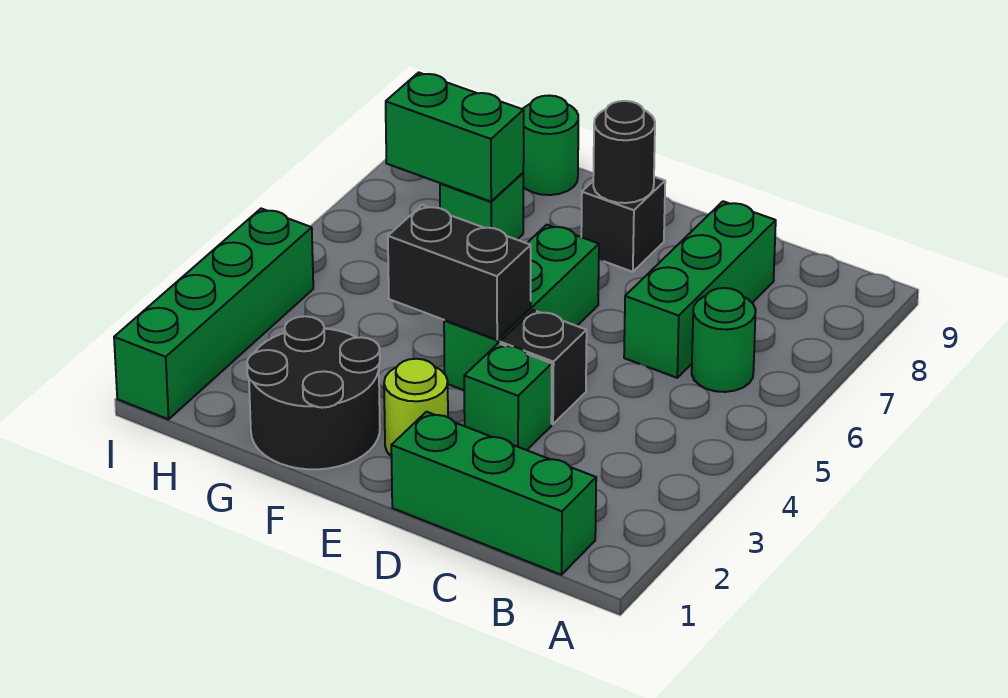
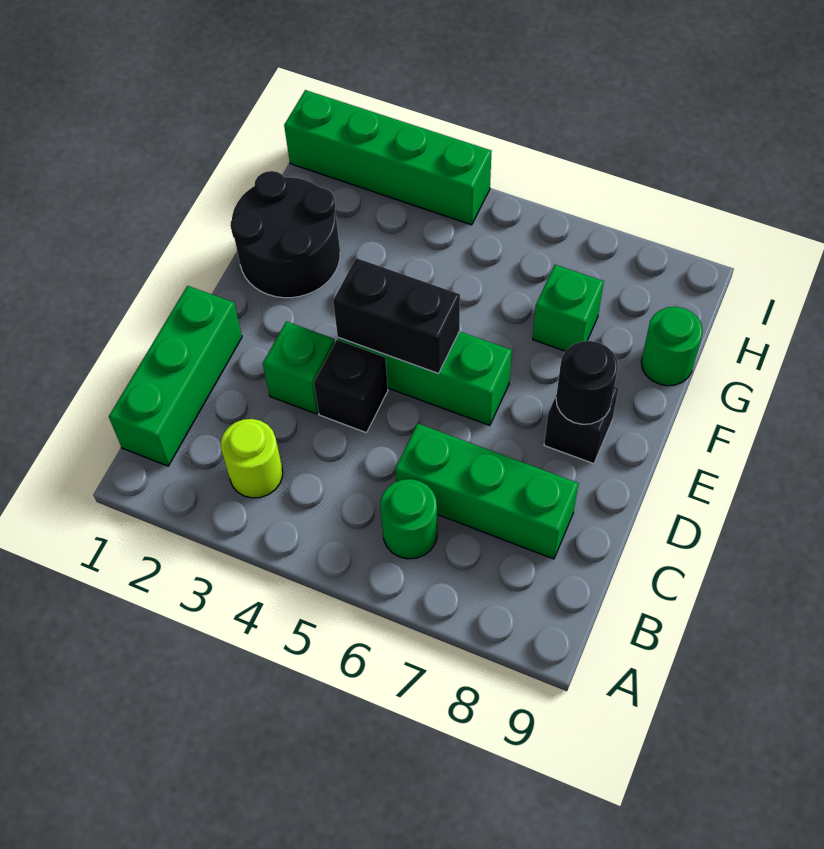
lime round brick E2 level 1 -> lime round brick B3 level 1
black brick E4:F4 level 2 -> black brick E4:E5 level 2
green brick G7:H7 level 2 -> none

